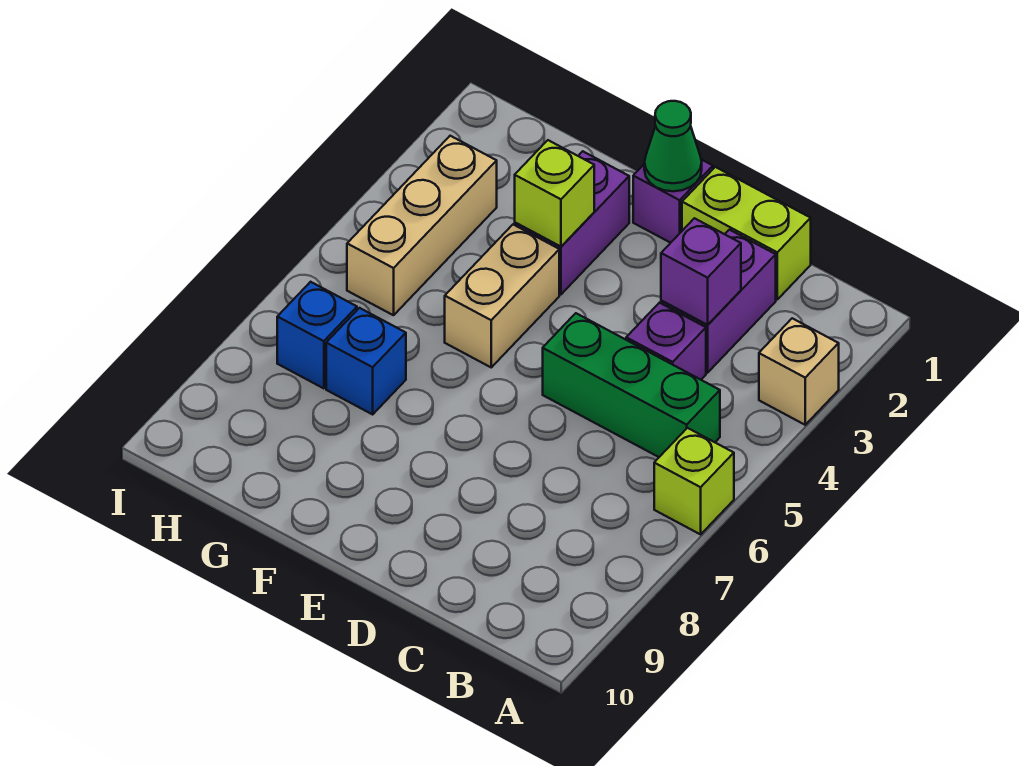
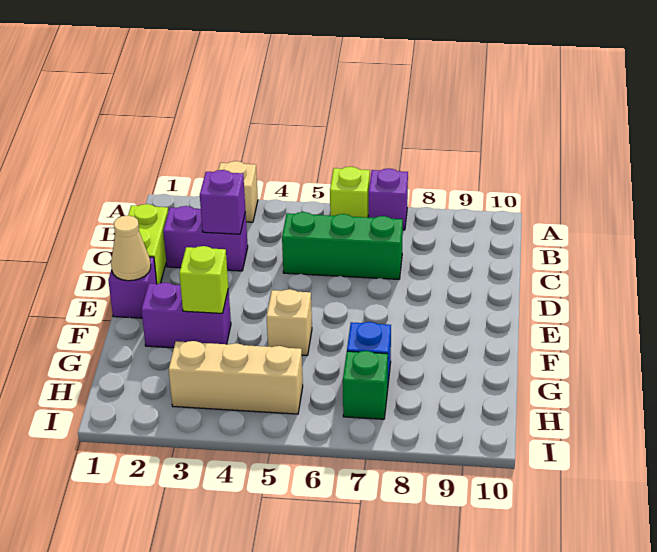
green brick B5:D5 level 1 -> green brick C5:C7 level 1
purple brick C4 level 1 -> purple brick A7 level 1
green cone E1 level 2 -> tan cone E1 level 2
tan brick F4:F5 level 1 -> tan brick F5 level 1
blue brick H7 level 1 -> green brick H7 level 1

